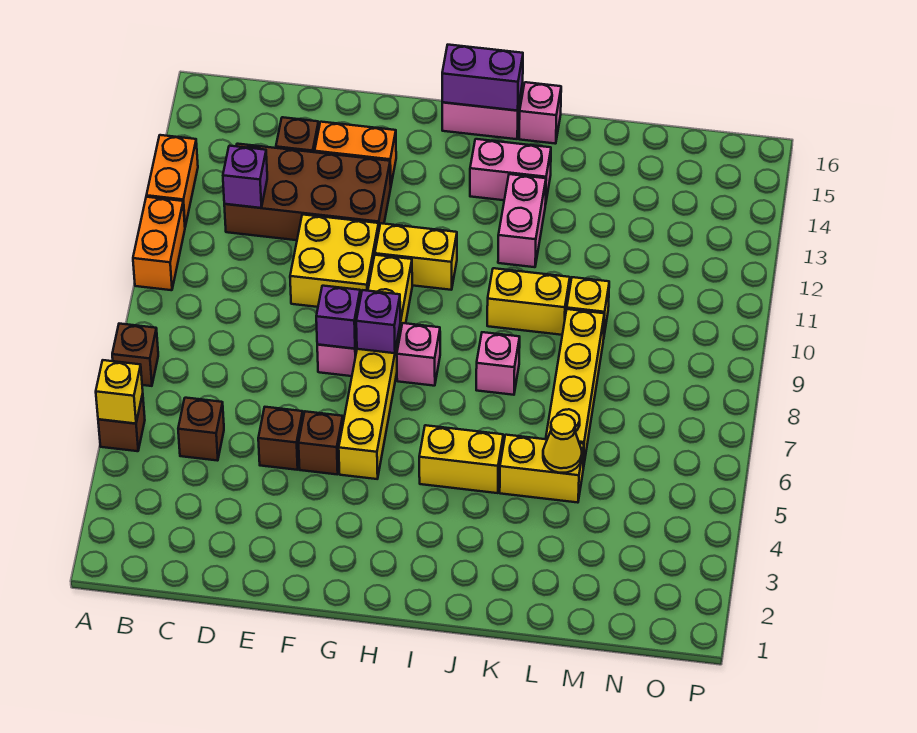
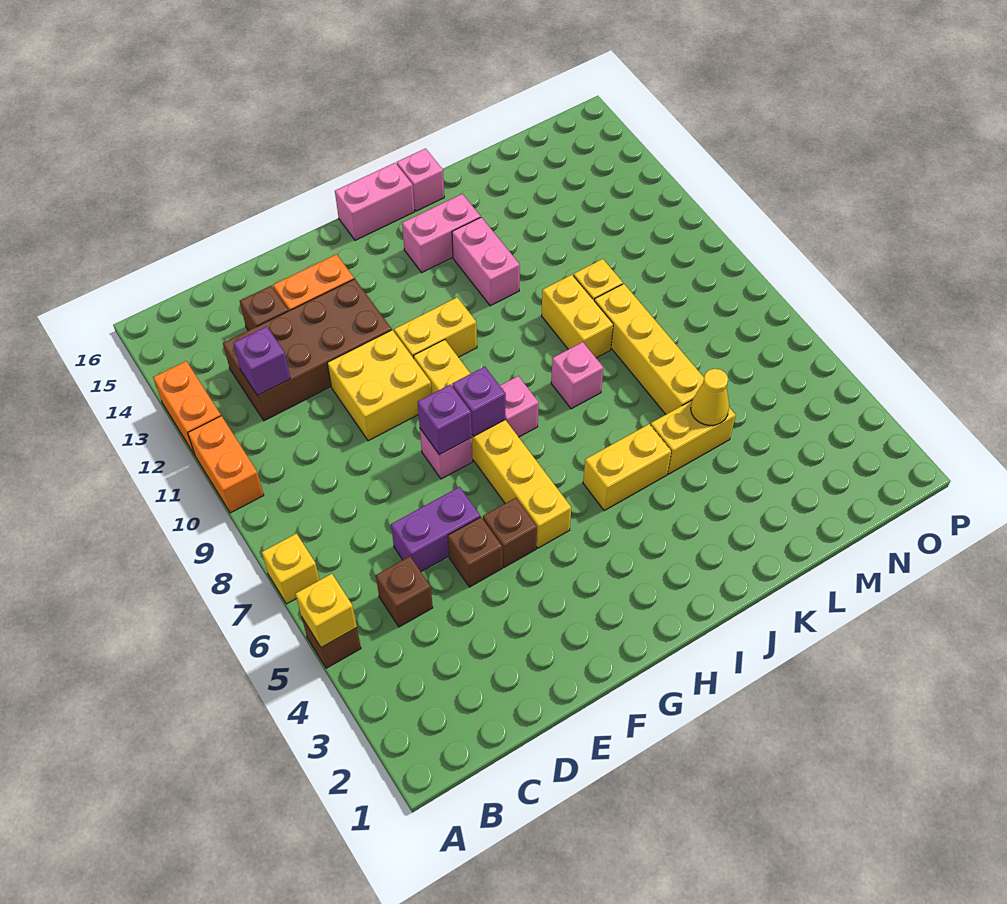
brown brick A7 level 1 -> yellow brick A7 level 1
purple brick H16:I16 level 2 -> purple brick D6:E6 level 1
yellow brick J10:K10 level 1 -> yellow brick K9:K10 level 1

